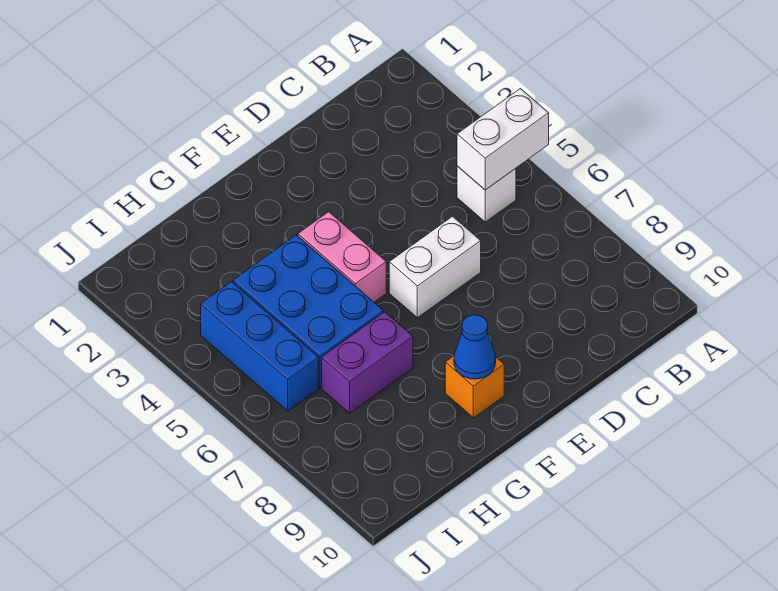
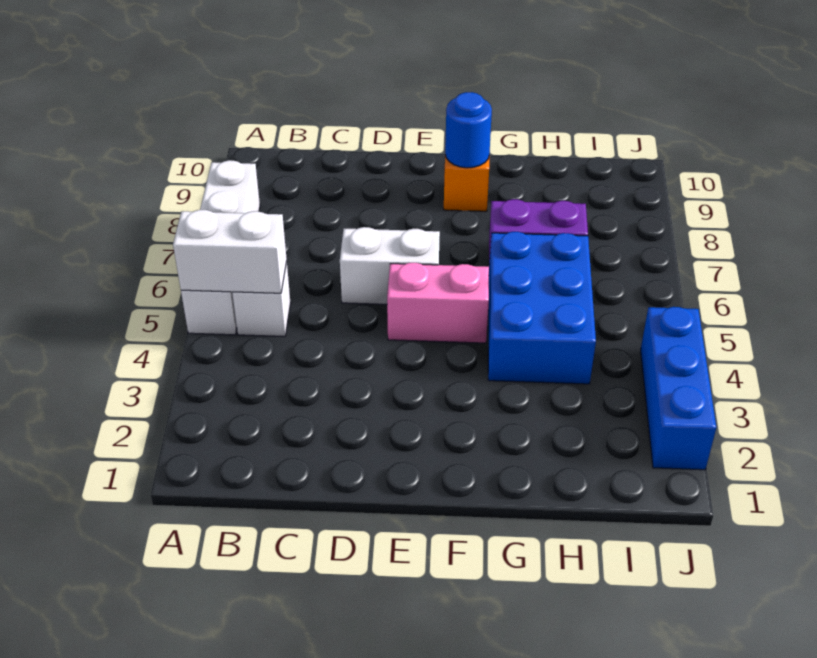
none -> white brick A5:A8 level 1
pink brick F4:F5 level 1 -> pink brick E5:F5 level 1
blue cone F9 level 2 -> blue round brick F9 level 2
blue brick I4:I6 level 1 -> blue brick J2:J4 level 1

